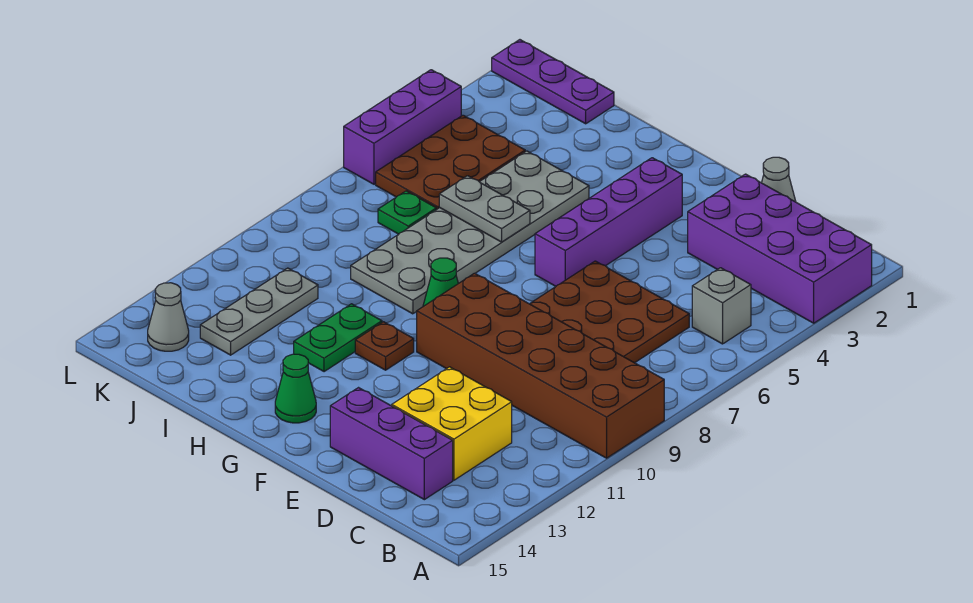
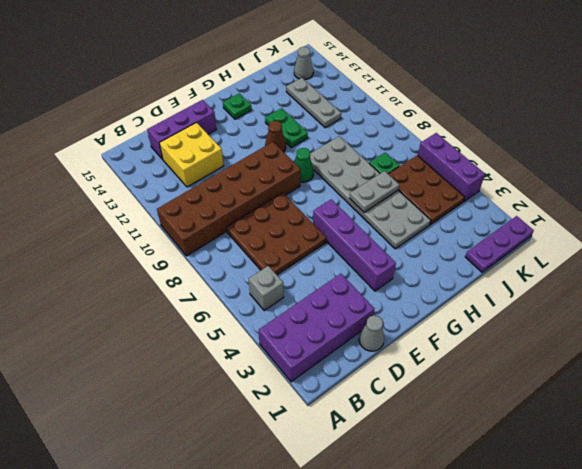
brown plate G11 level 1 -> brown cone G11 level 1
green cone G14 level 1 -> green plate G14 level 1

